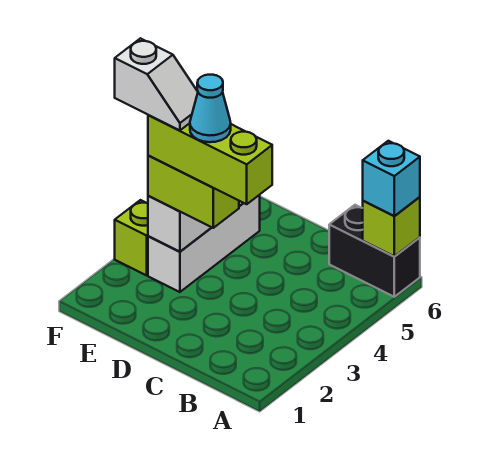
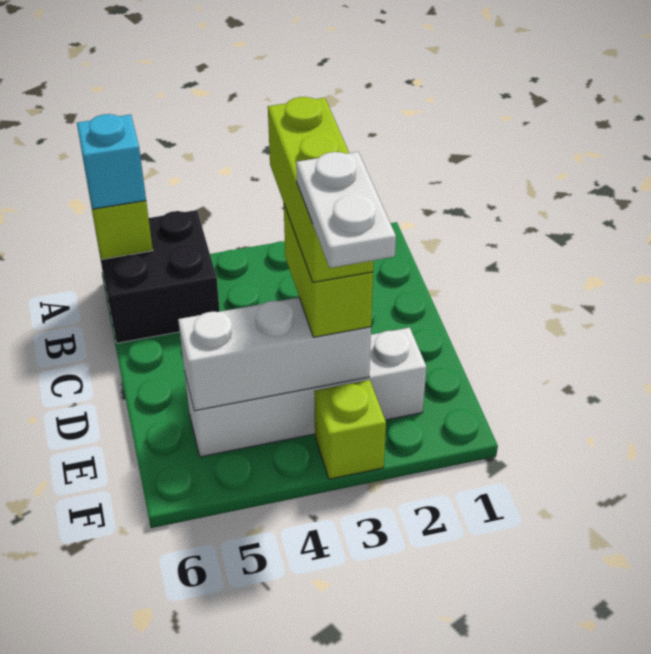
black brick A6:B6 level 1 -> black brick A5:B6 level 1
cyan cone D3 level 5 -> none
white brick E3:E5 level 1 -> white brick E2:E5 level 1
white slope E3:F3 level 5 top F -> white plate E3:F3 level 5

